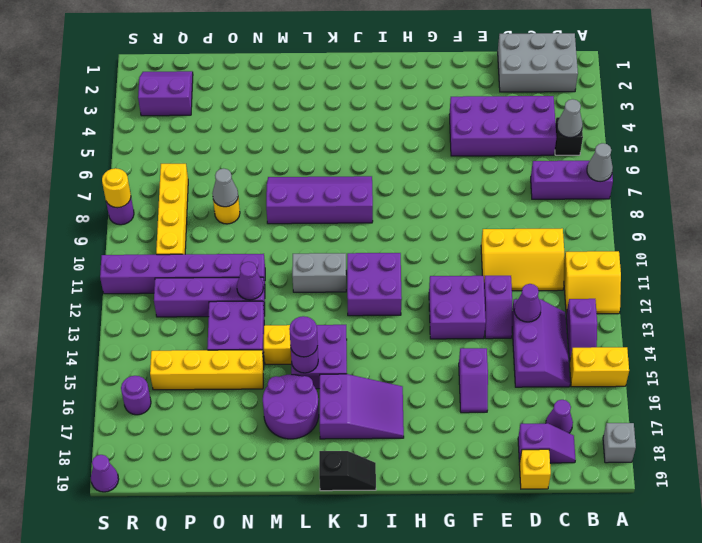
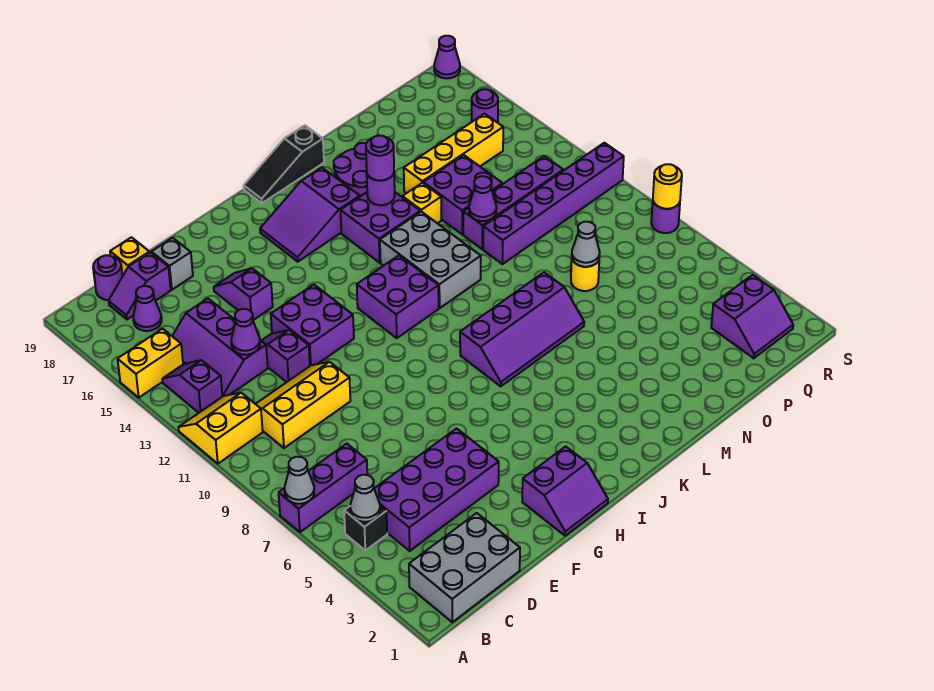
grey brick A18 level 1 -> grey brick E18 level 1
none -> purple round brick C19 level 1
none -> purple slope G1:H2 level 1 top 2
black slope J19:K19 level 1 top K -> black slope J19:L19 level 1 top L
grey brick K11:L11 level 1 -> grey brick K11:L13 level 1
yellow brick Q7:Q10 level 1 -> none

